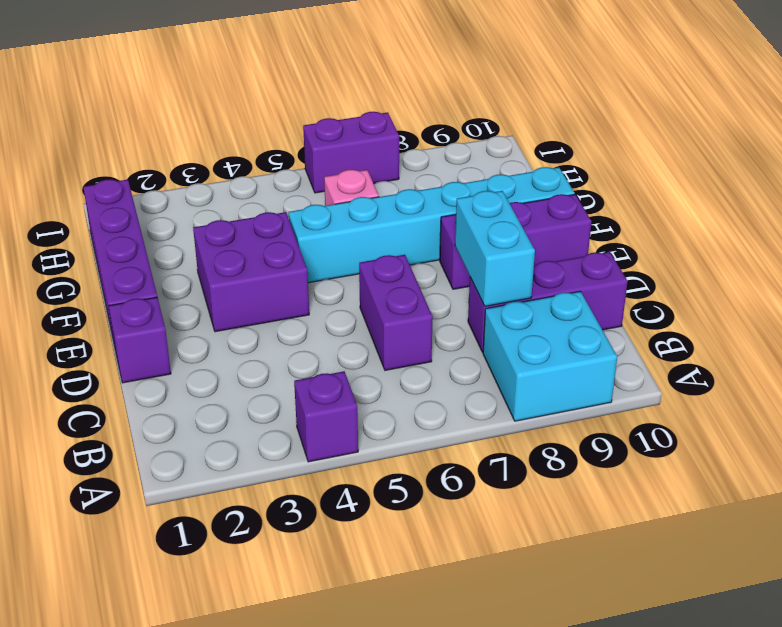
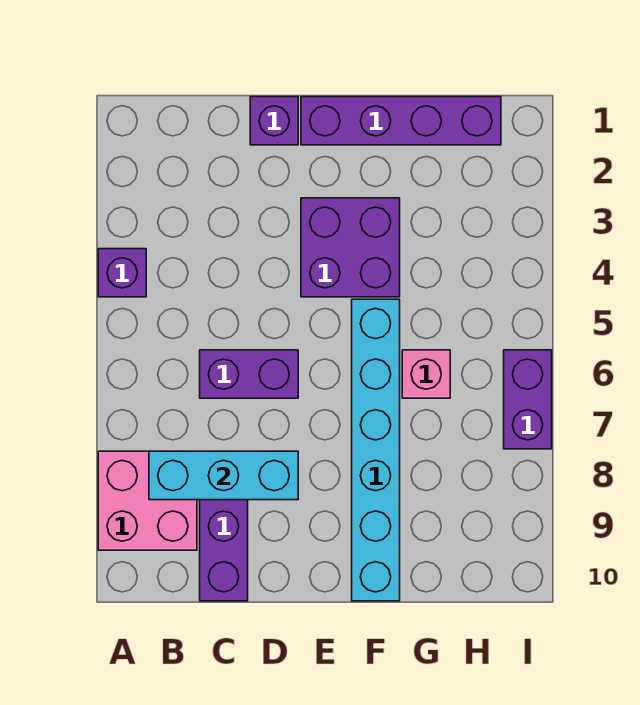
cyan brick A8:B9 level 1 -> pink brick A8:B9 level 1
cyan brick C8:D8 level 2 -> cyan brick B8:D8 level 2
purple brick E8:E10 level 1 -> none

